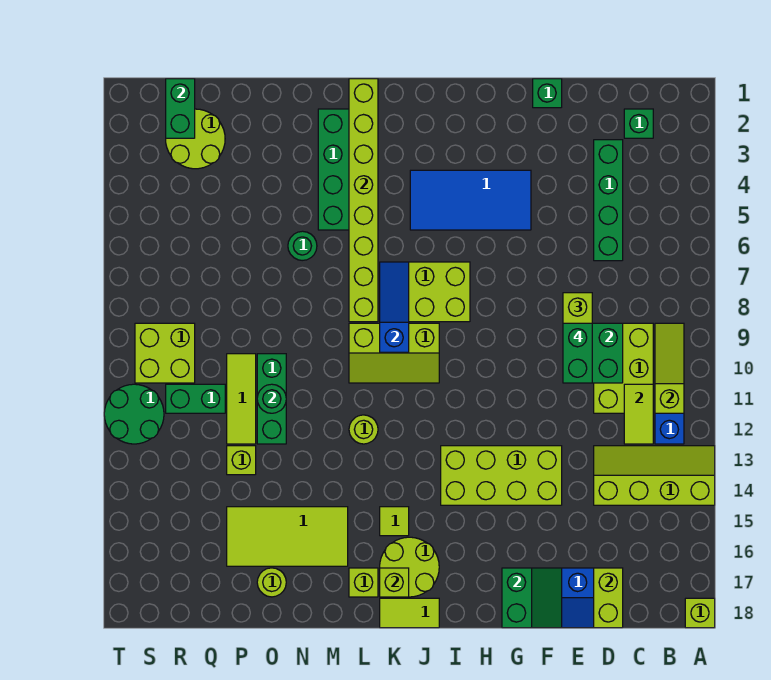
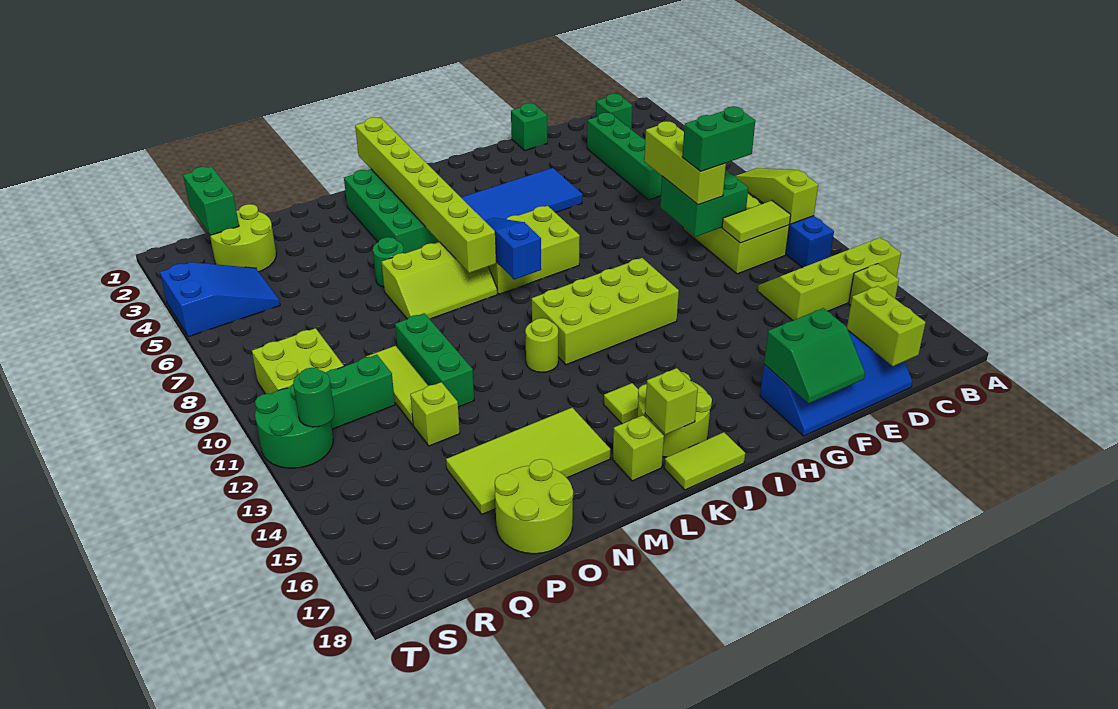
lime brick A18 level 1 -> lime brick B15 level 1
lime tile C11:C12 level 2 -> lime tile C11:D11 level 2
green brick E9:E10 level 4 -> green brick D10:E10 level 4
lime brick F13:I14 level 1 -> lime brick H11:K12 level 1
green slope F17:G18 level 2 top G -> green slope F17:G18 level 2 top 17
lime slope J9:L10 level 1 top 9 -> lime slope L7:N8 level 1 top 7
green round brick O11 level 2 -> green round brick S12 level 2
lime round brick O17 level 1 -> lime round brick O17:P18 level 1
none -> blue slope R4:T5 level 1 top T

